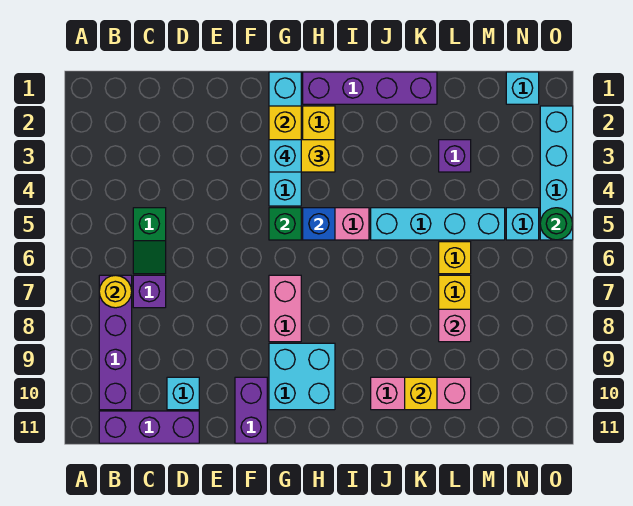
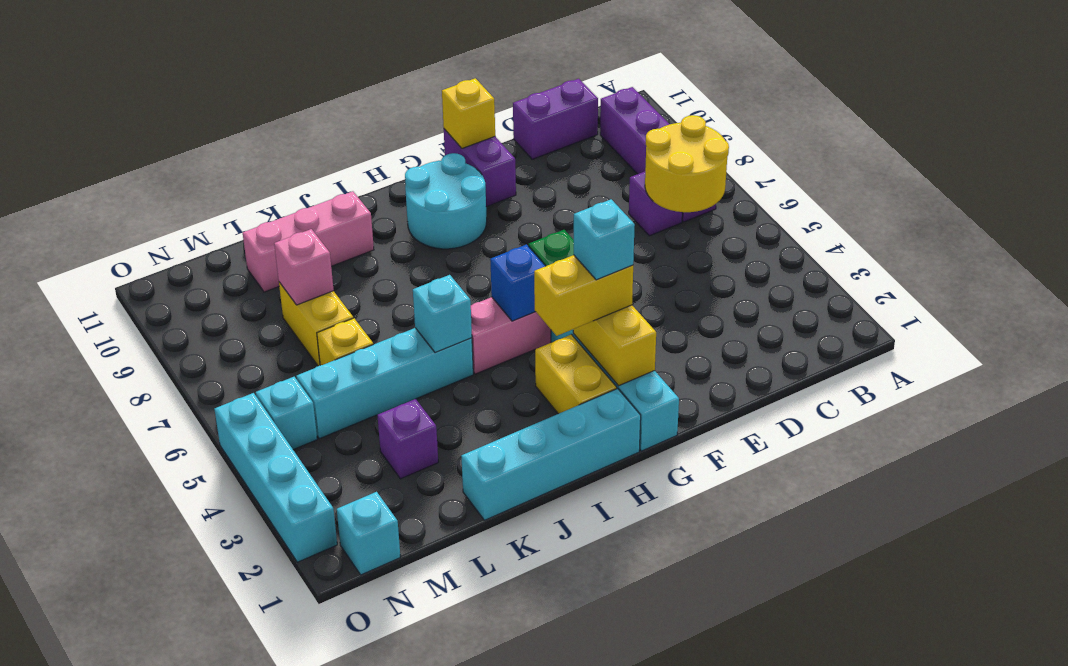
yellow round brick B7 level 2 -> yellow round brick B6:C7 level 2
purple brick B11:D11 level 1 -> purple brick C11:D11 level 1
green slope C5:C6 level 1 top 5 -> none
cyan brick D10 level 1 -> cyan brick J5 level 2
pink brick G7:G8 level 1 -> none
cyan brick G9:H10 level 1 -> cyan round brick G9:H10 level 1
purple brick H1:K1 level 1 -> cyan brick H1:K1 level 1
yellow brick K10 level 2 -> yellow brick F11 level 2
green round brick O5 level 2 -> none

